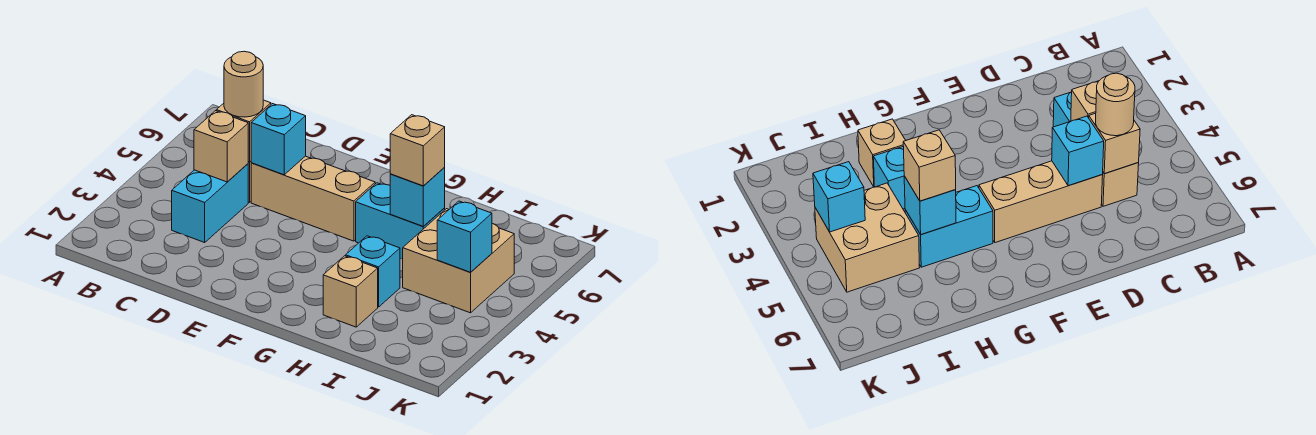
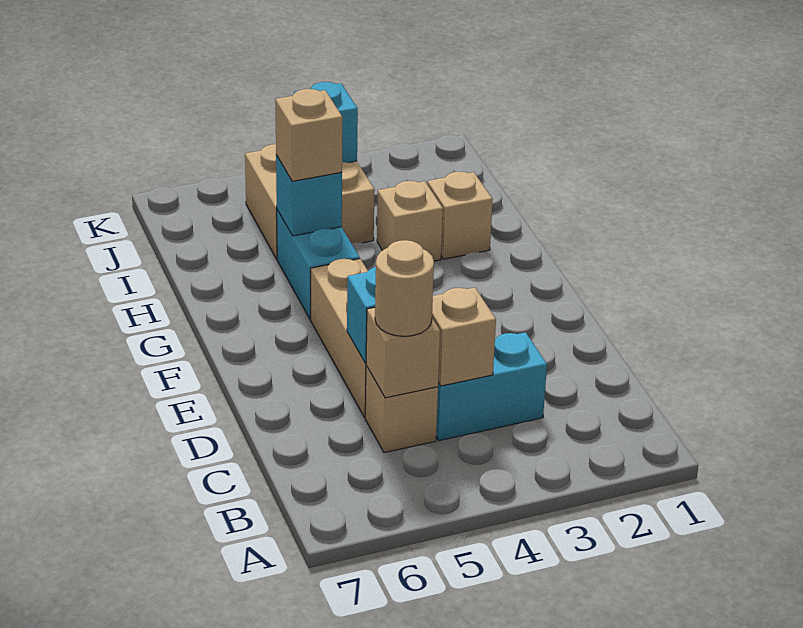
cyan brick H3 level 1 -> tan brick H3 level 1

